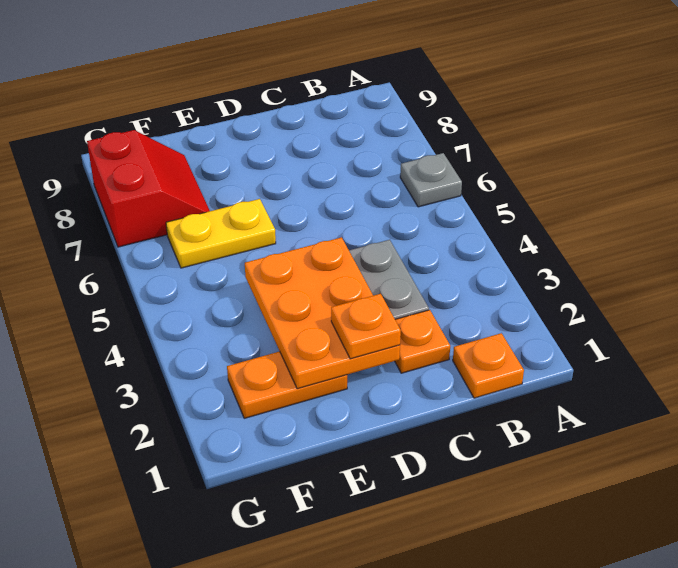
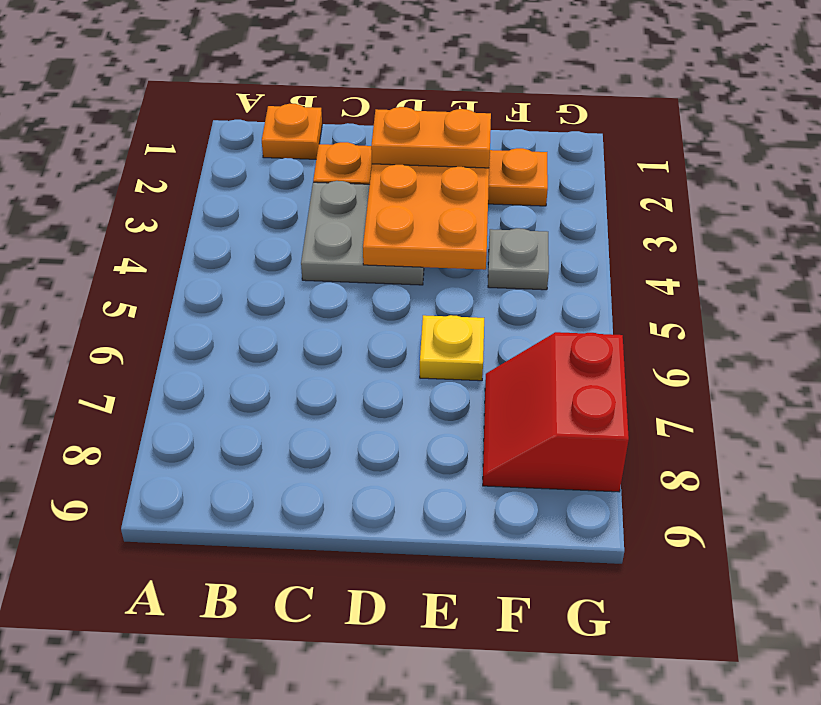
grey plate A6 level 1 -> grey plate F4 level 1
orange plate D2 level 3 -> orange plate D2:E2 level 3
yellow plate E6:F6 level 1 -> yellow plate E6 level 1

